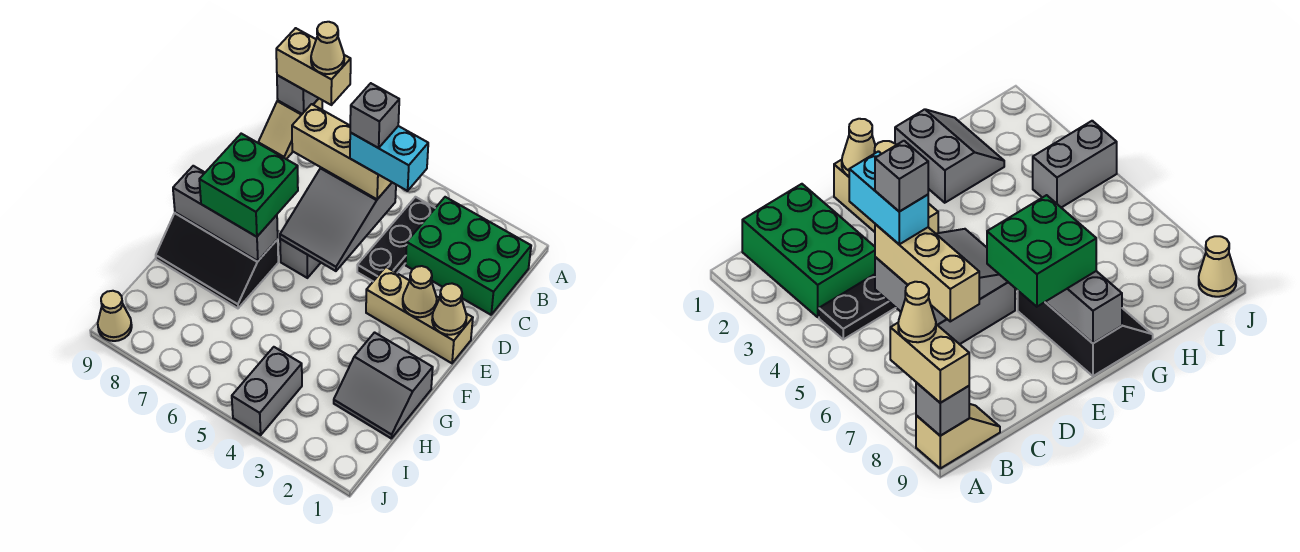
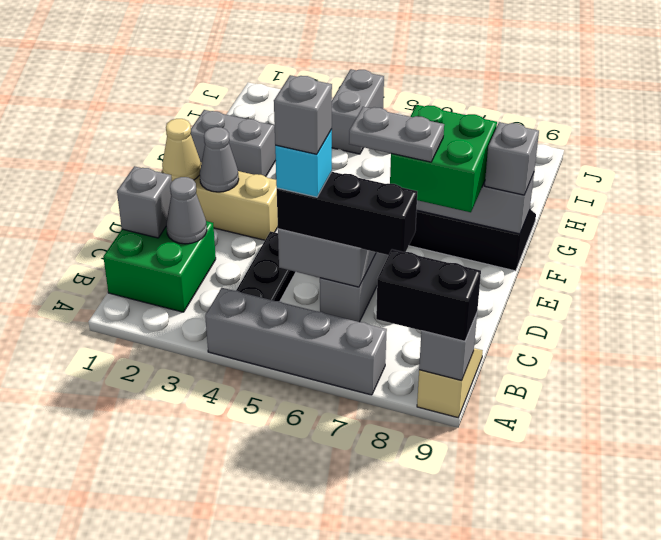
none -> grey brick A4:A7 level 1
tan brick A8:A9 level 3 -> black brick A8:A9 level 3
tan cone A8 level 4 -> none
green brick B1:C3 level 1 -> green brick B1:C2 level 1
none -> grey brick C1 level 2
none -> grey cone C2 level 2
cyan brick C4:C5 level 4 -> cyan brick C5 level 4
tan brick C5:C7 level 3 -> black brick C5:C7 level 3
tan cone E2 level 2 -> grey cone E2 level 2
none -> grey plate E6:E7 level 4
none -> grey brick F9 level 3
tan cone J9 level 1 -> none

